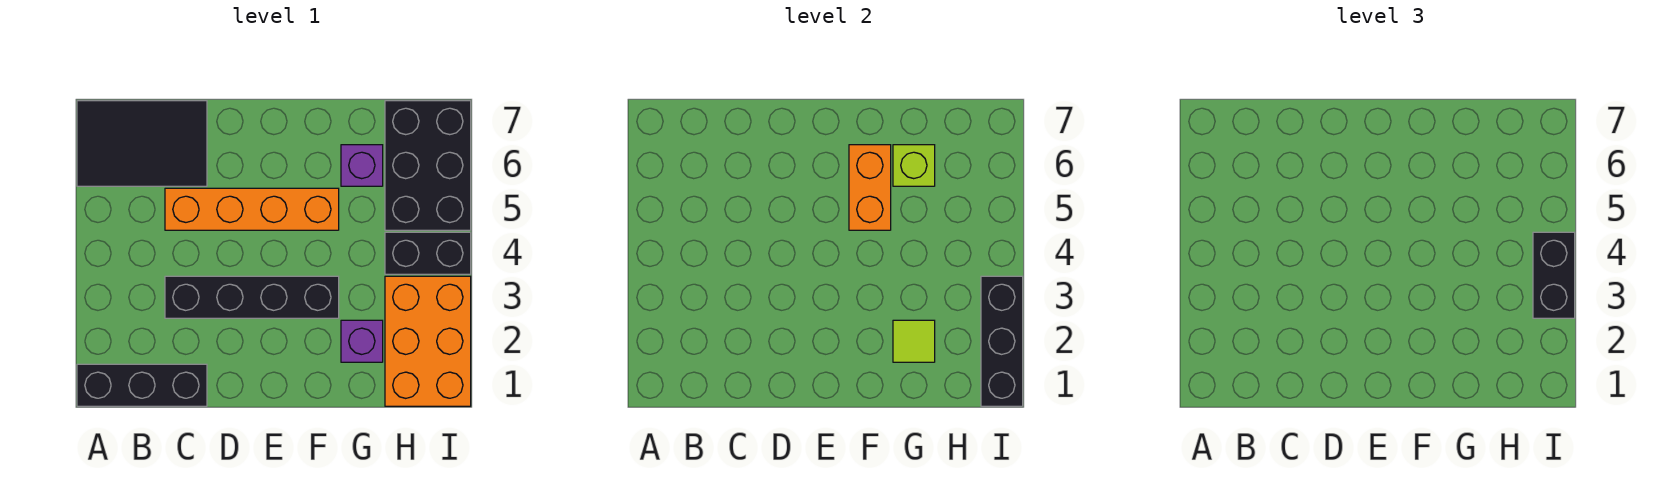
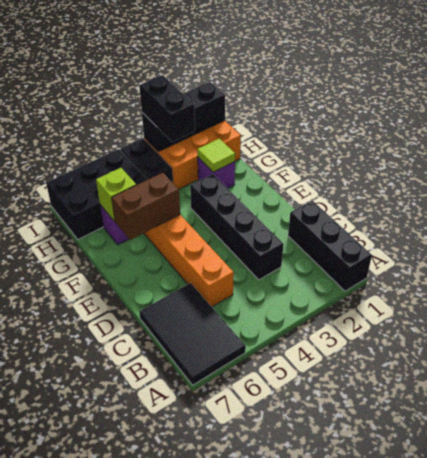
orange brick F5:F6 level 2 -> brown brick F5:F6 level 2
black brick I3:I4 level 3 -> black brick H3:I3 level 3

